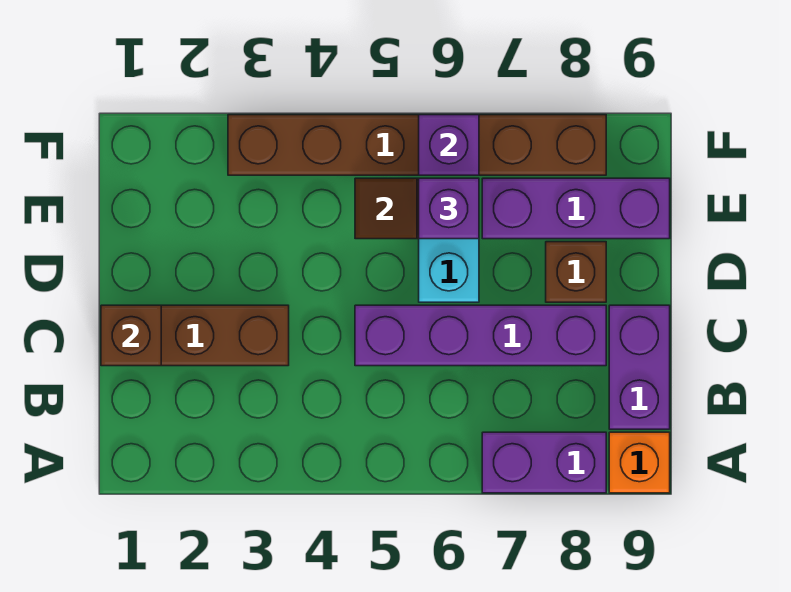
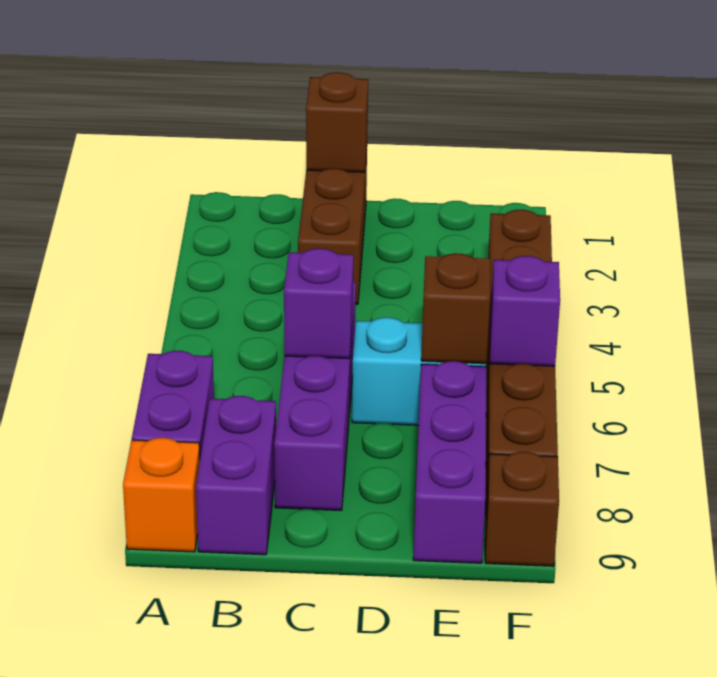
purple brick B9:C9 level 1 -> purple brick B8:B9 level 1
brown brick D8 level 1 -> brown brick F9 level 1
purple brick E6 level 3 -> purple brick C6 level 2

